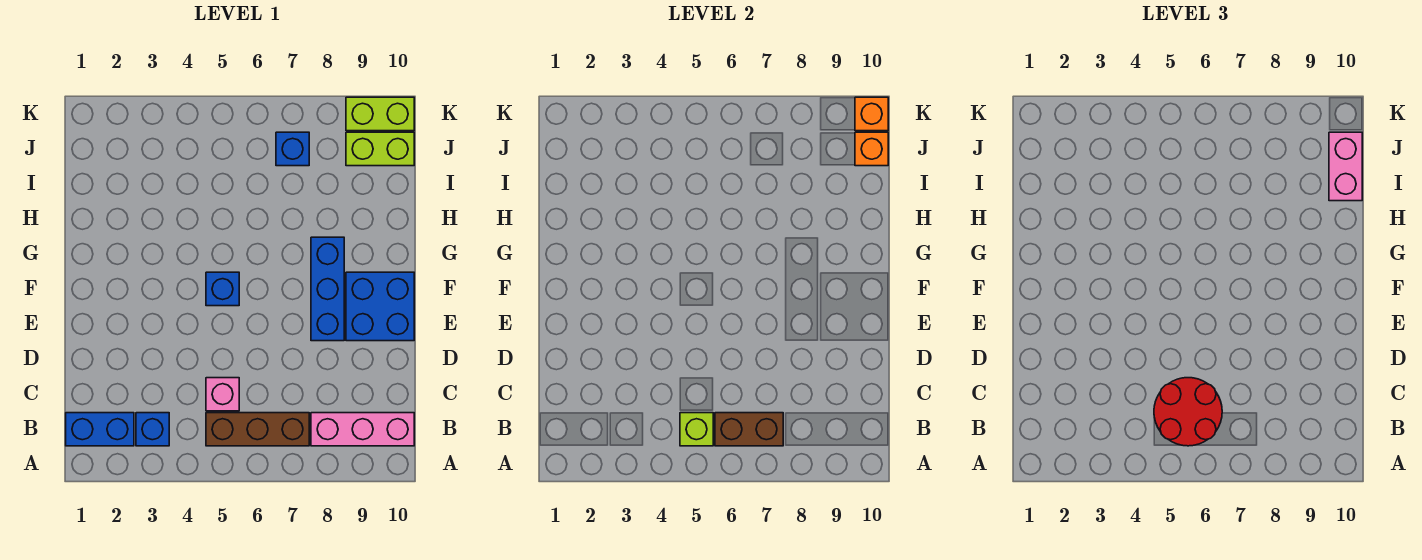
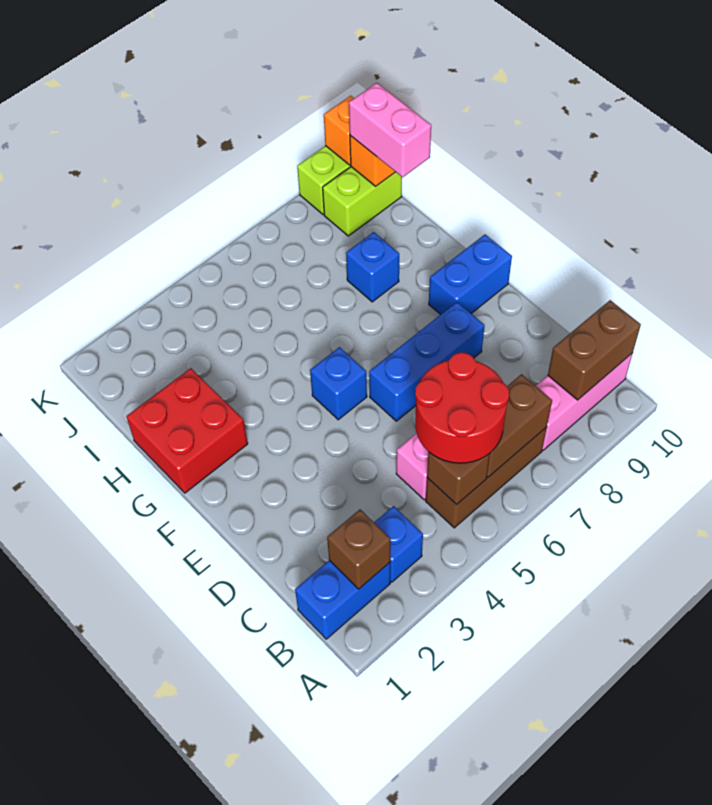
none -> brown brick B2 level 2
lime brick B5 level 2 -> brown brick B5 level 2
none -> brown brick B9:B10 level 2
blue brick E8:G8 level 1 -> blue brick E6:E8 level 1
blue brick E9:F10 level 1 -> blue brick F9:F10 level 1
none -> red brick G1:H2 level 1
blue brick J7 level 1 -> blue brick H8 level 1

